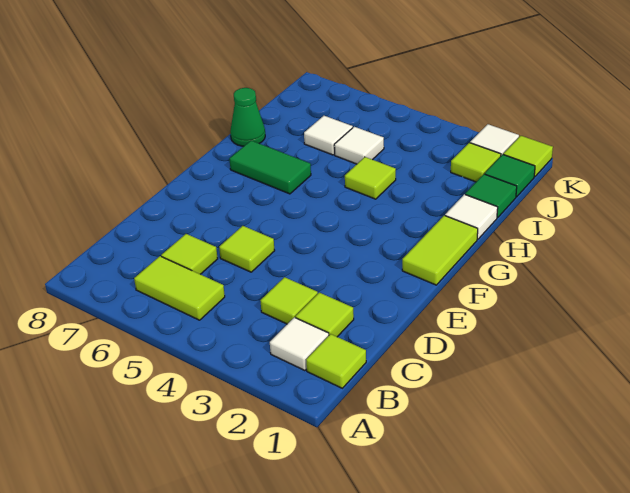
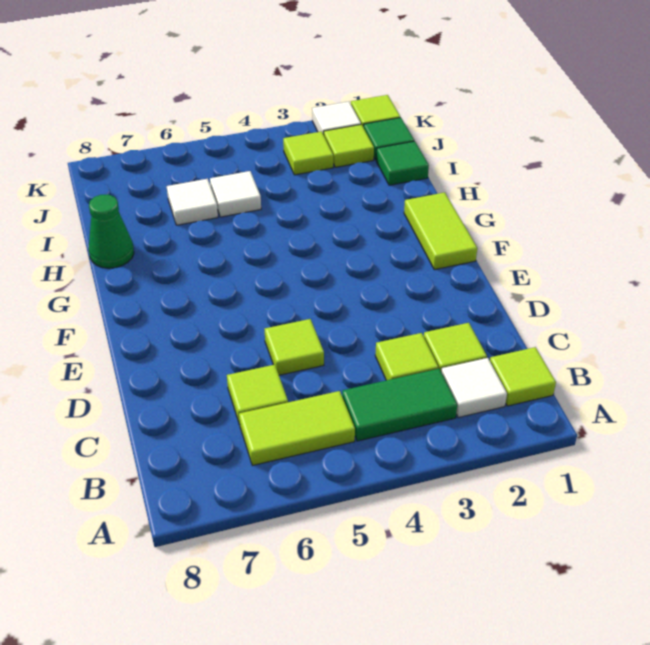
green tile G6:G7 level 1 -> green tile B3:B4 level 1
white tile H1 level 1 -> none
lime tile H4 level 1 -> lime tile J3 level 1

